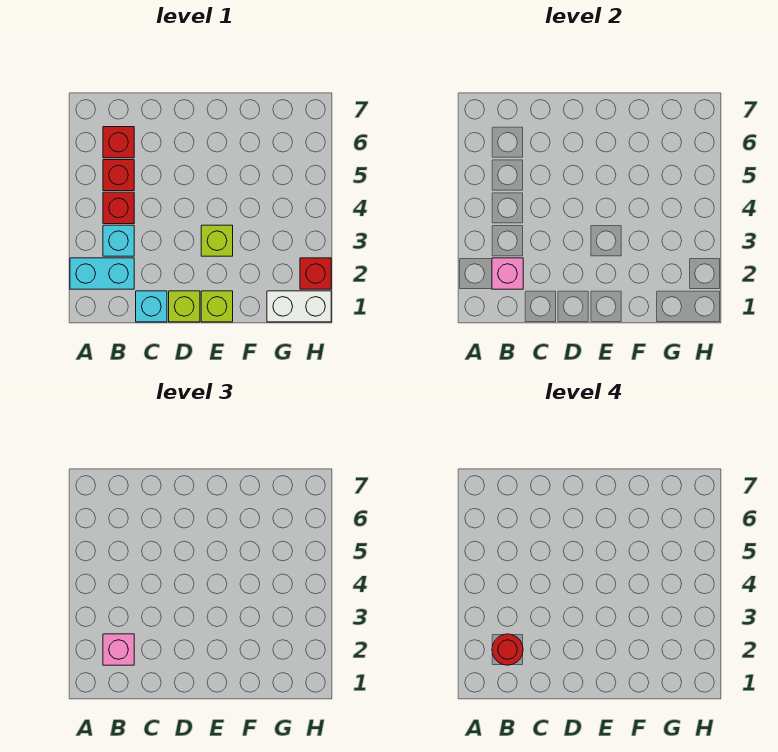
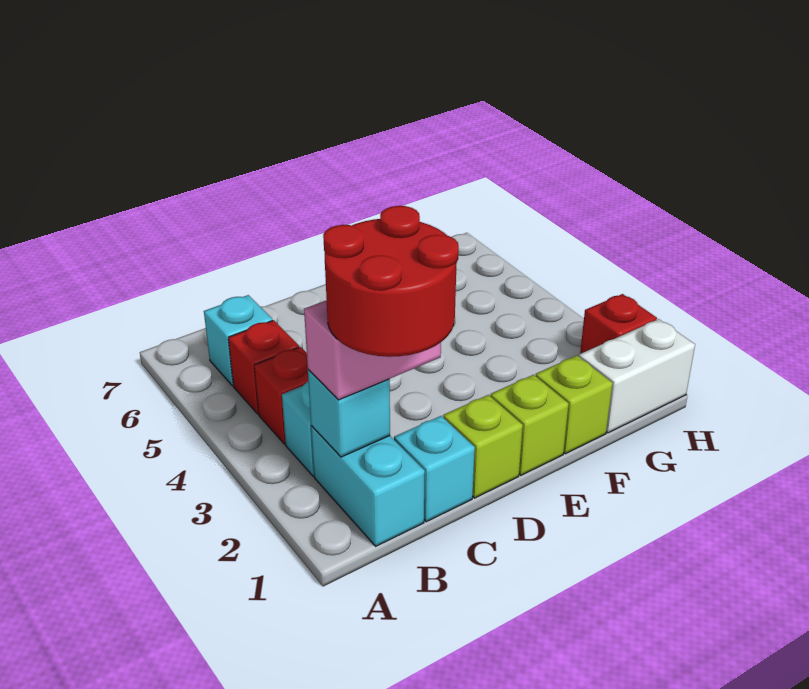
cyan brick A2:B2 level 1 -> cyan brick B1:B2 level 1
pink brick B2 level 2 -> cyan brick B2 level 2
pink brick B2 level 3 -> pink brick B2:C2 level 3
red round brick B2 level 4 -> red round brick B1:C2 level 4
red brick B6 level 1 -> cyan brick B6 level 1
lime brick E3 level 1 -> lime brick F1 level 1

